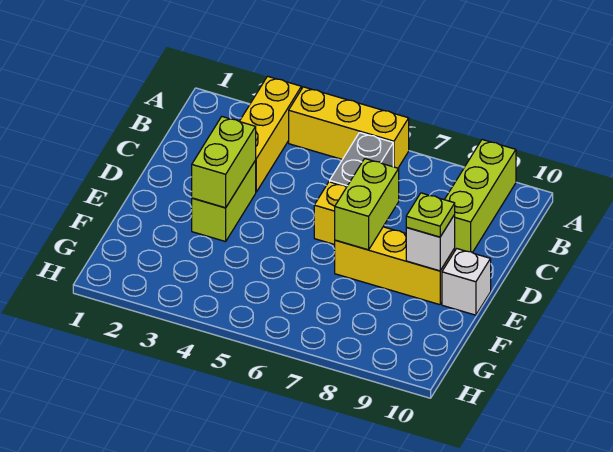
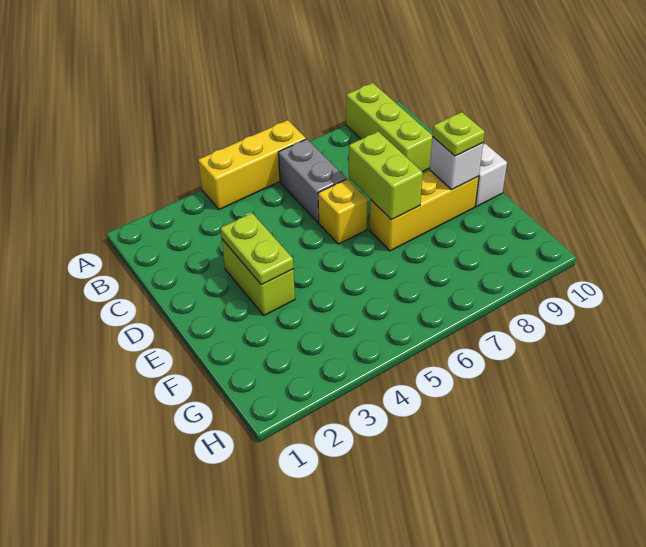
yellow brick A3:C3 level 1 -> none
lime brick D3:E3 level 2 -> lime plate D3:E3 level 2

